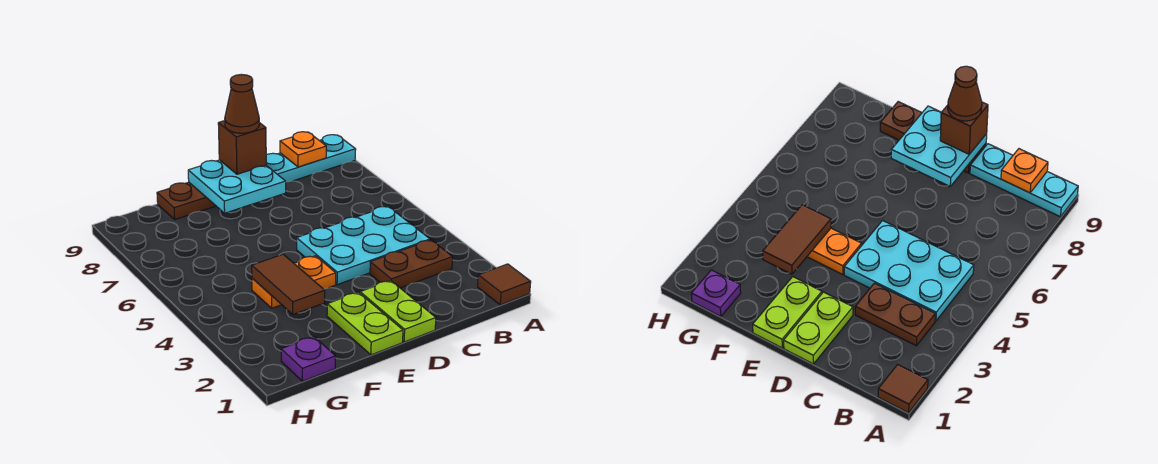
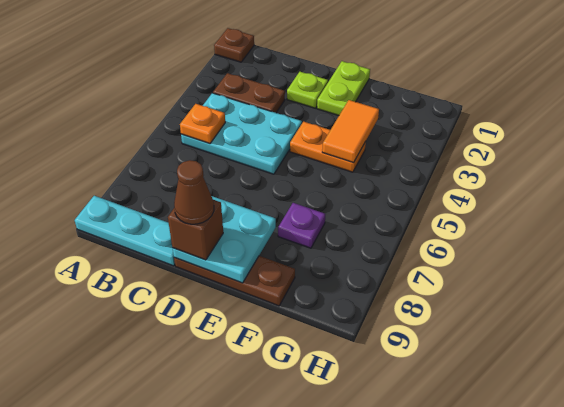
brown tile A1 level 1 -> brown plate A1 level 1
orange plate B9 level 2 -> orange plate B5 level 2
lime plate D1:D2 level 1 -> lime plate D2 level 1
brown tile F3:F4 level 2 -> orange tile F3:F4 level 2
purple plate G1 level 1 -> purple plate F7 level 1

